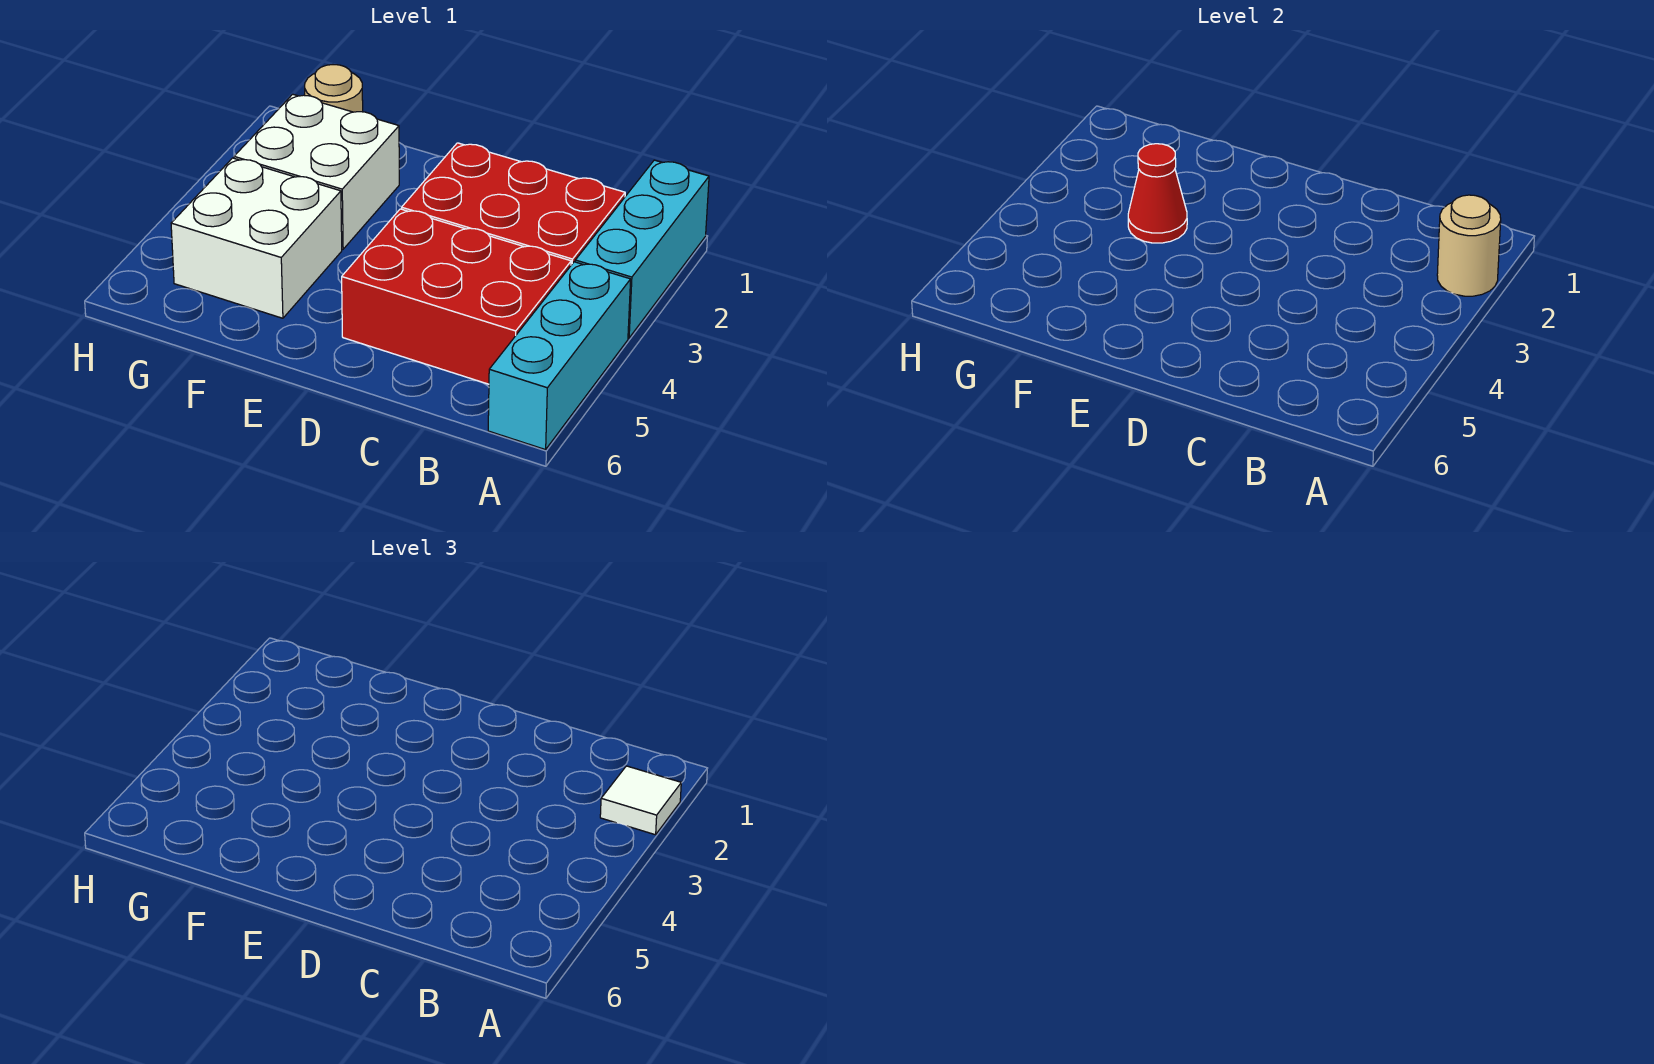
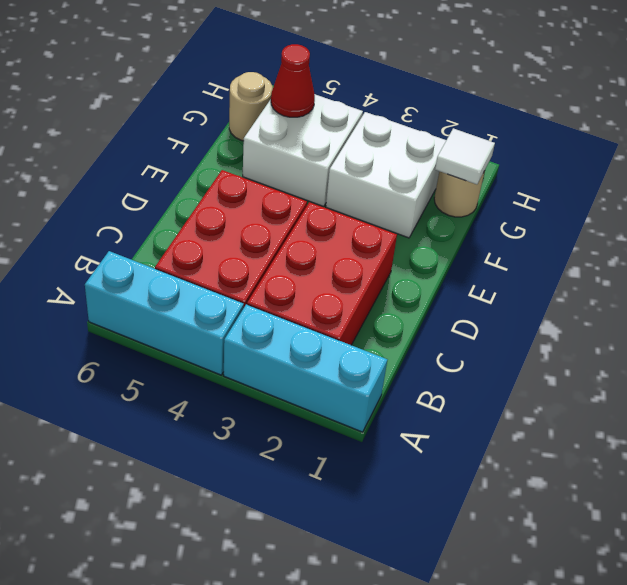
tan round brick A2 level 2 -> tan round brick G6 level 1
white tile A2 level 3 -> white tile G1 level 2
red cone F3 level 2 -> red cone G5 level 2

